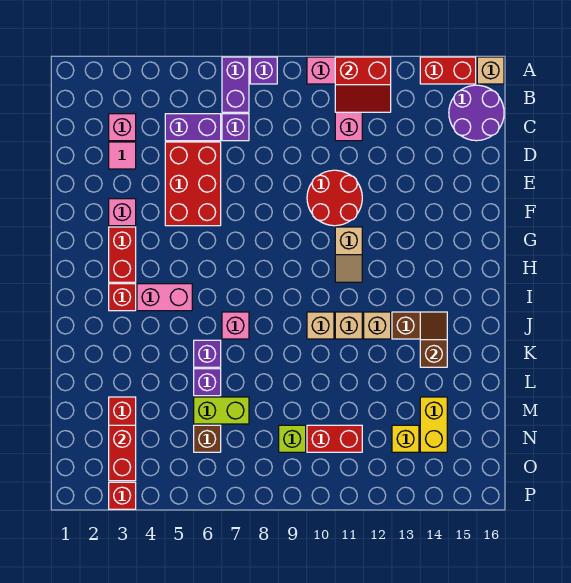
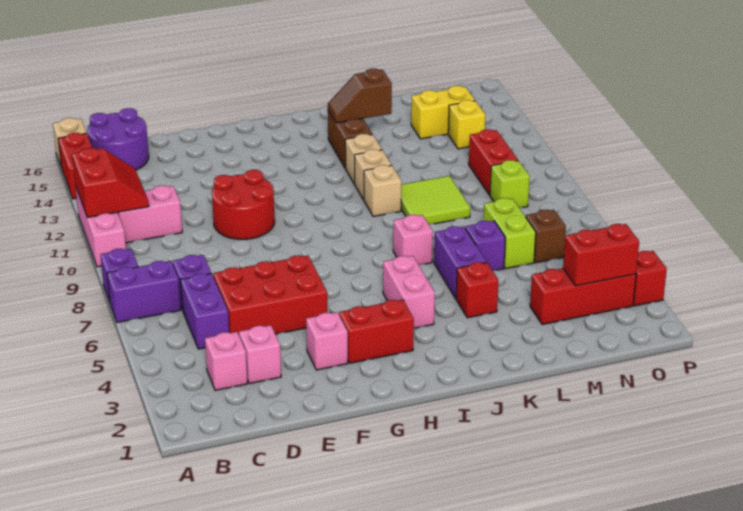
pink tile D3 level 1 -> pink brick D3 level 1
tan slope G11:H11 level 1 top G -> none
red brick I3 level 1 -> red brick K4 level 1
purple brick K6 level 1 -> purple brick K5:K6 level 1
none -> lime tile K9:L10 level 1

